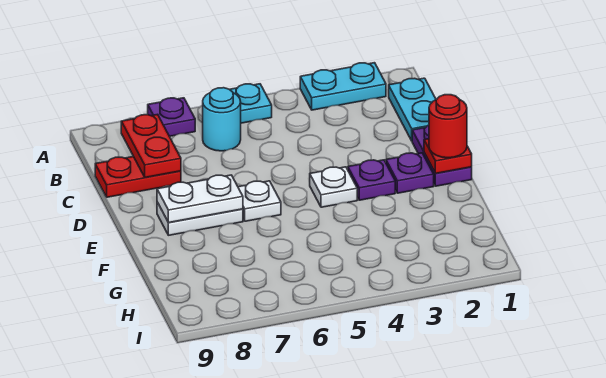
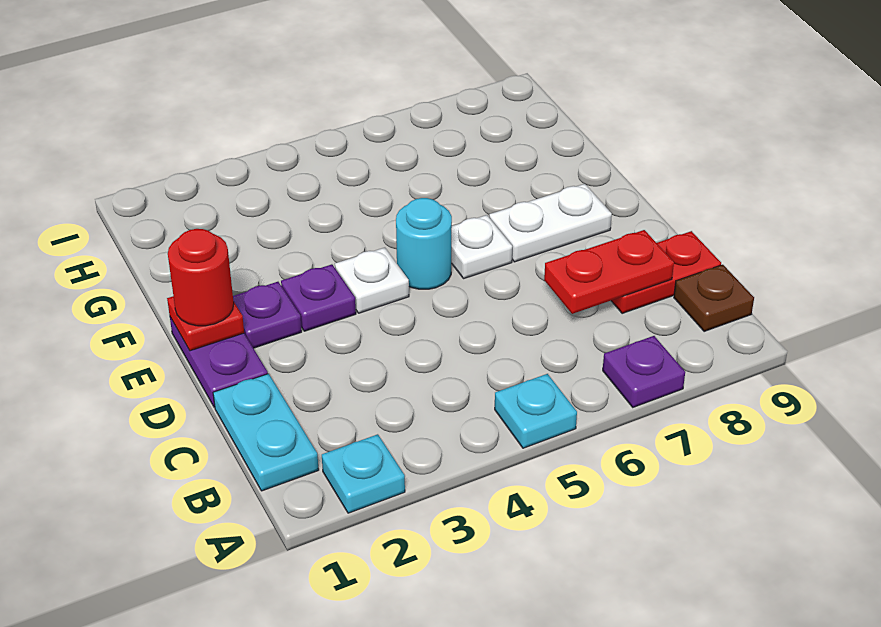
cyan plate A2:A3 level 1 -> cyan plate A2 level 1
cyan round brick B6 level 1 -> cyan round brick E5 level 1
red plate B8:C8 level 2 -> red plate C7:C8 level 2
none -> brown plate B9 level 1
white plate E7:E8 level 2 -> none

